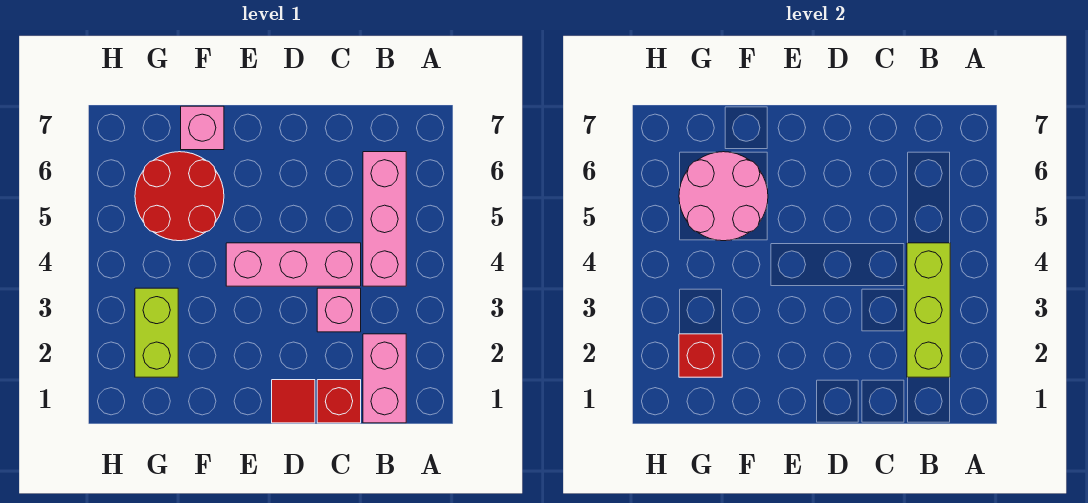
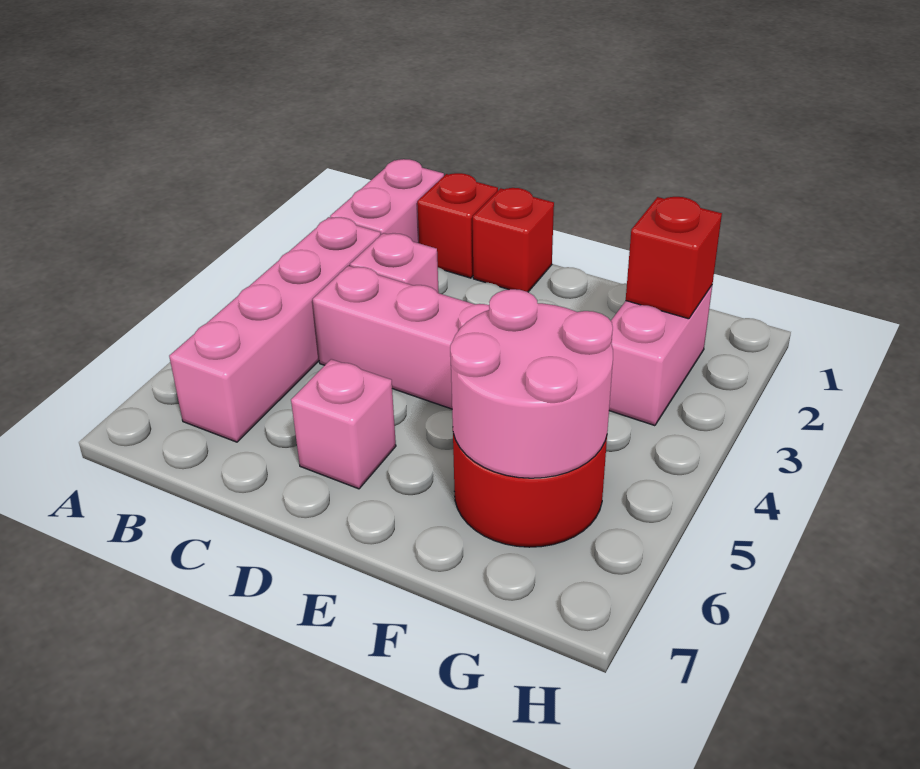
lime brick B2:B4 level 2 -> none
pink brick B4:B6 level 1 -> pink brick B3:B6 level 1
red tile D1 level 1 -> red brick D1 level 1
pink brick F7 level 1 -> pink brick D6 level 1
lime brick G2:G3 level 1 -> pink brick G2:G3 level 1

